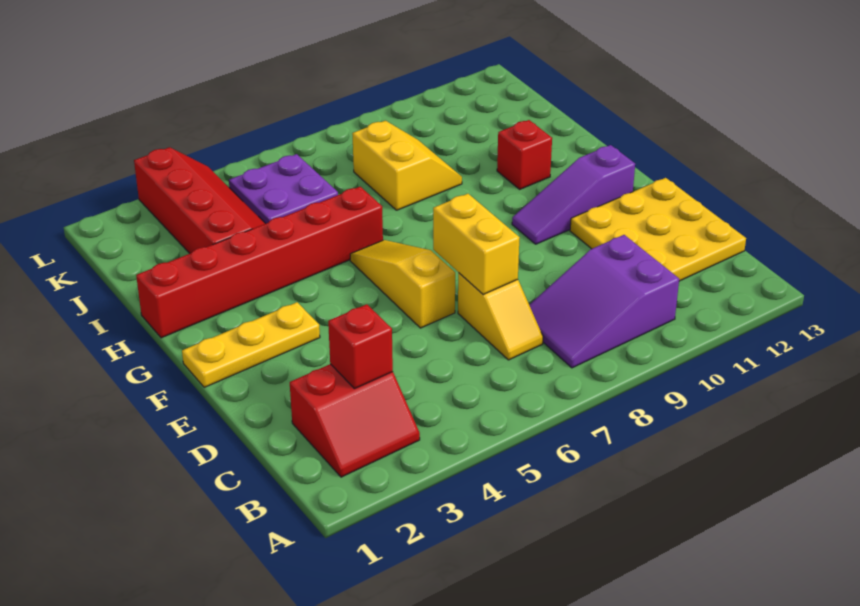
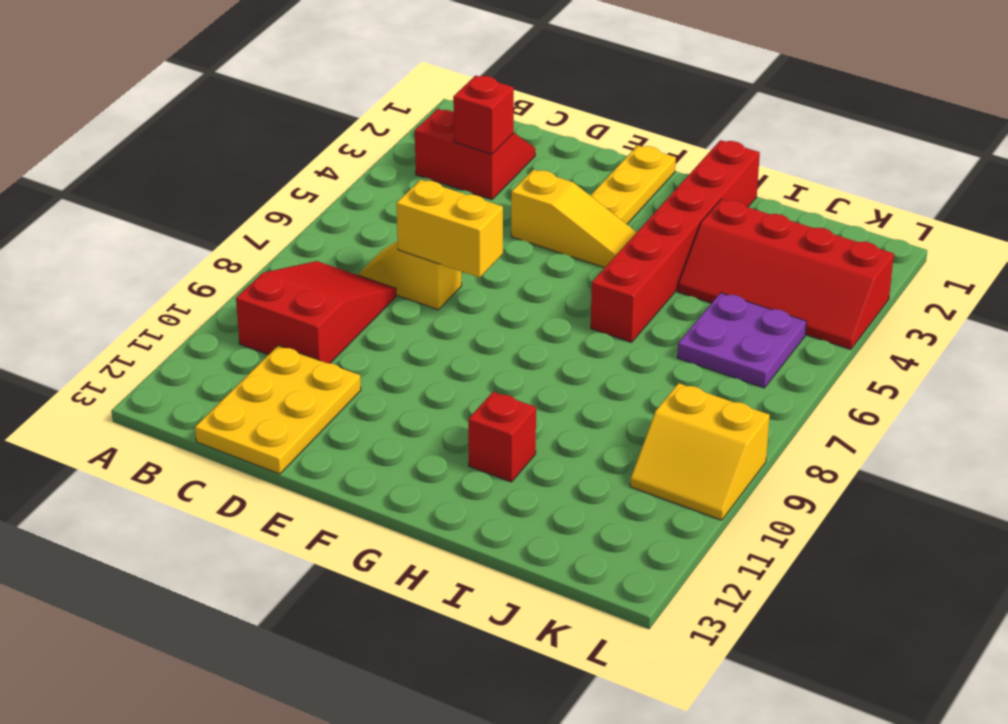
red slope B2:C3 level 1 top C -> red slope B2:C3 level 1 top 3
purple slope B8:C10 level 1 top 10 -> red slope B8:C10 level 1 top 10
yellow plate C11:E13 level 1 -> yellow plate C11:D13 level 1
yellow slope E6:G6 level 1 top E -> yellow slope E4:G4 level 1 top E
purple slope F10:F12 level 1 top 12 -> none
yellow slope I8:J9 level 1 top 8 -> yellow slope K9:L10 level 1 top 9

